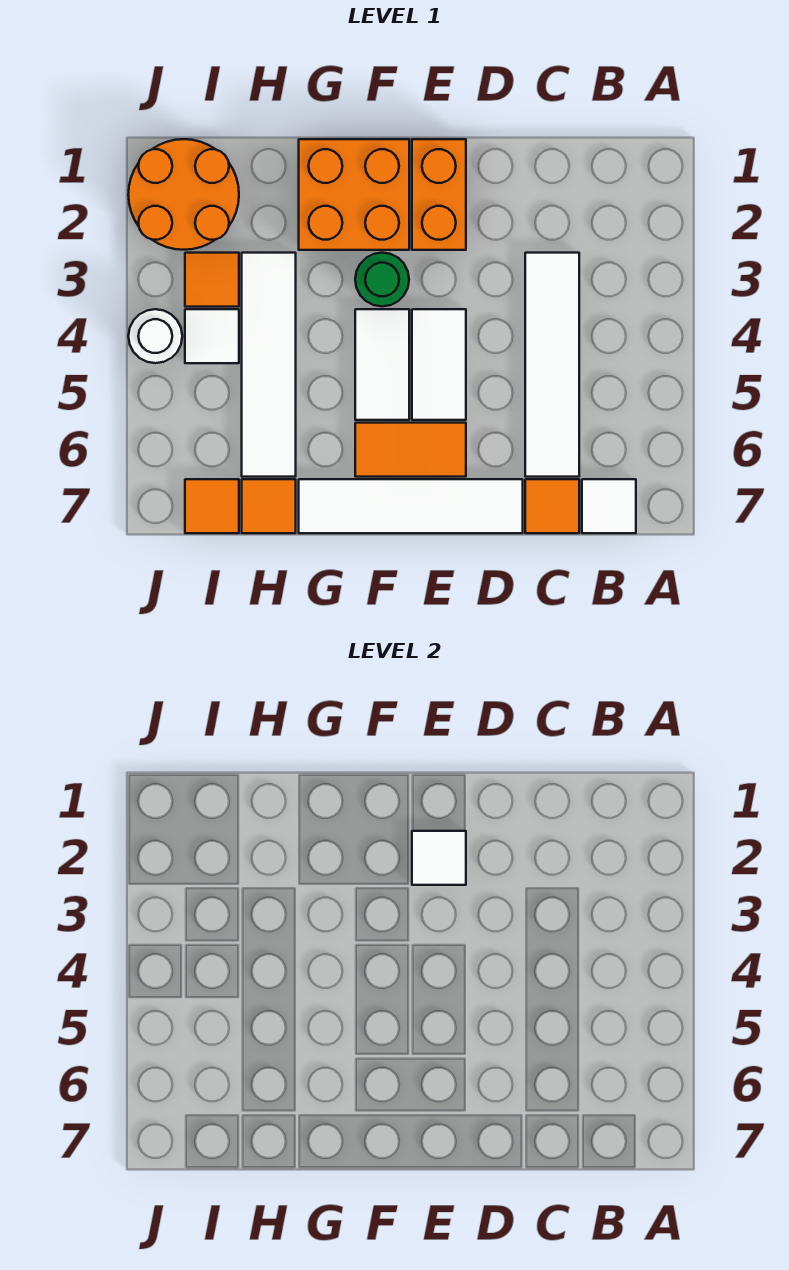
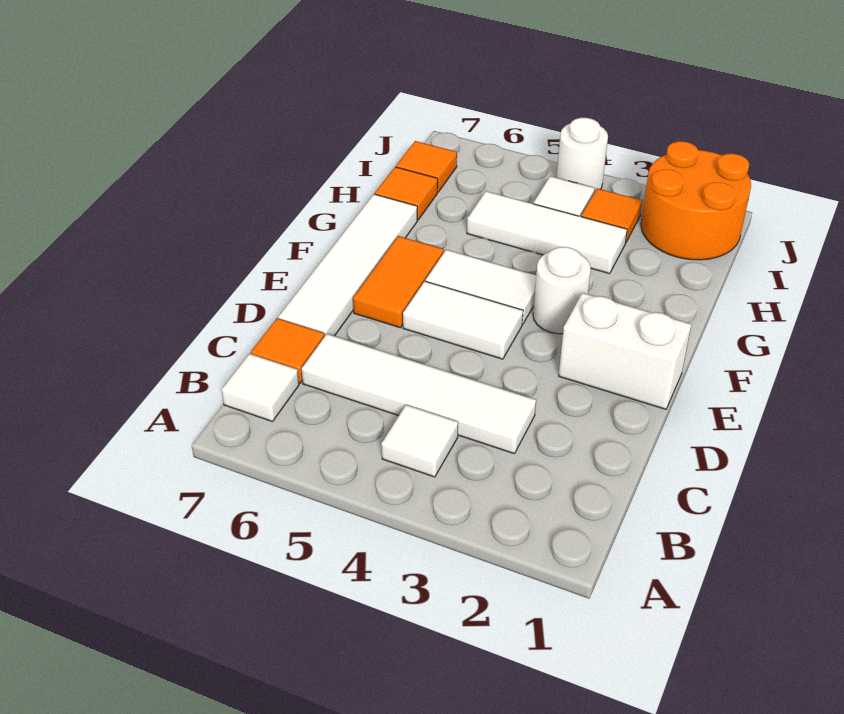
orange brick E1:E2 level 1 -> white brick E1:E2 level 1
white tile E2 level 2 -> white tile B4 level 1
orange brick F1:G2 level 1 -> none
green round brick F3 level 1 -> white round brick F3 level 1
white tile H3:H6 level 1 -> white tile H3:H5 level 1

